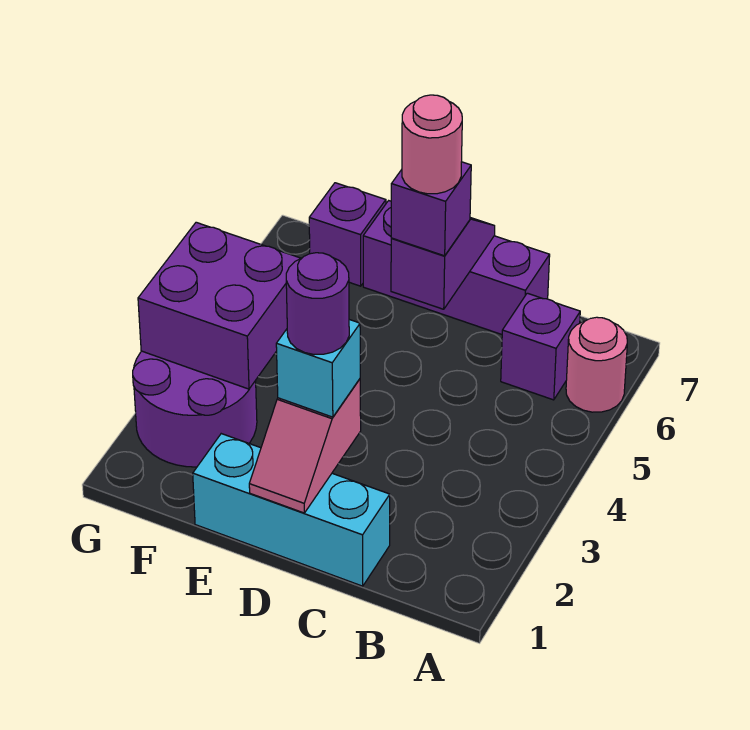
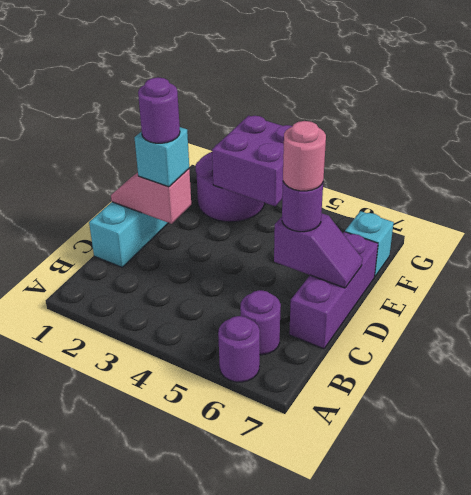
pink round brick A6 level 1 -> purple round brick A6 level 1
purple brick B6 level 1 -> purple round brick B6 level 1
purple brick D6 level 3 -> purple round brick D6 level 3
purple brick F7 level 1 -> cyan brick F7 level 1

